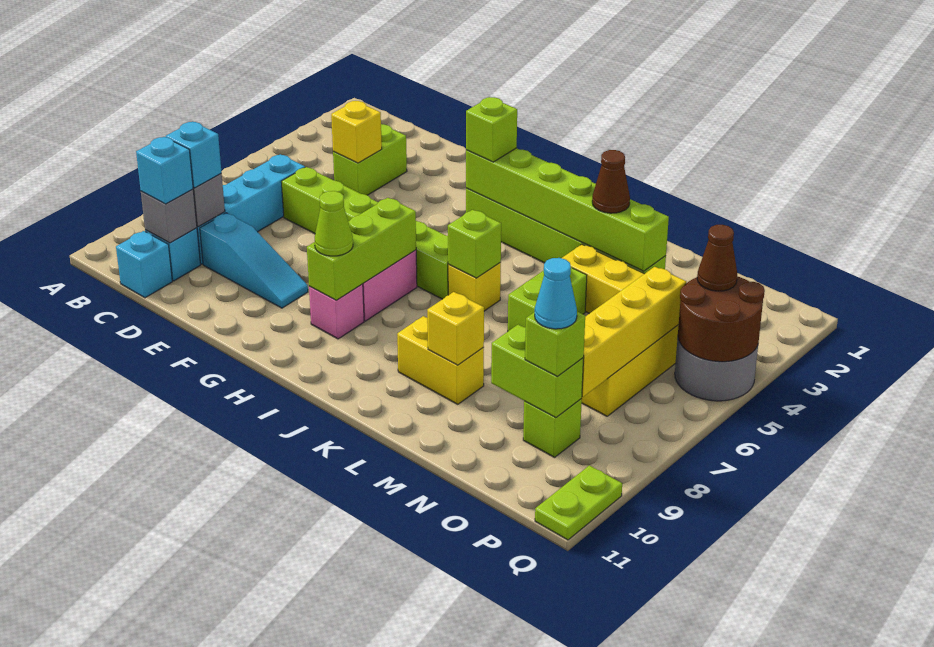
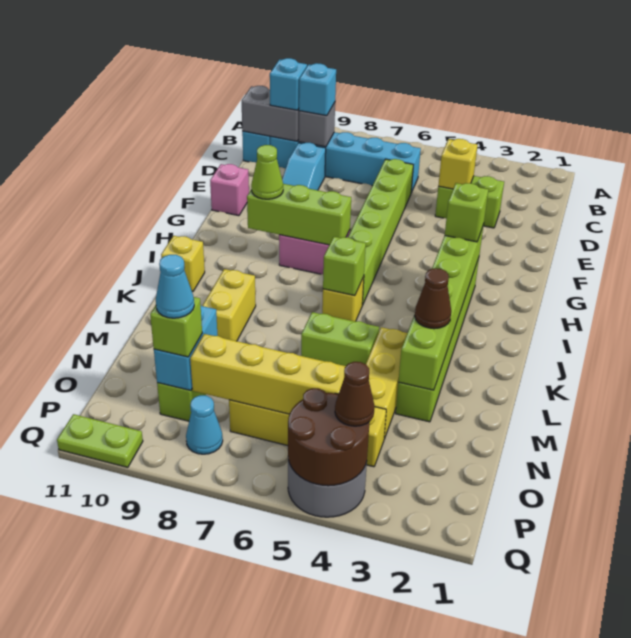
grey brick C10 level 2 -> grey brick C10:C11 level 2
pink brick H9 level 1 -> pink brick F11 level 1
yellow brick L9 level 2 -> yellow brick J11 level 1
lime brick N9:O9 level 2 -> cyan brick N9:O9 level 2
none -> cyan cone P8 level 1

